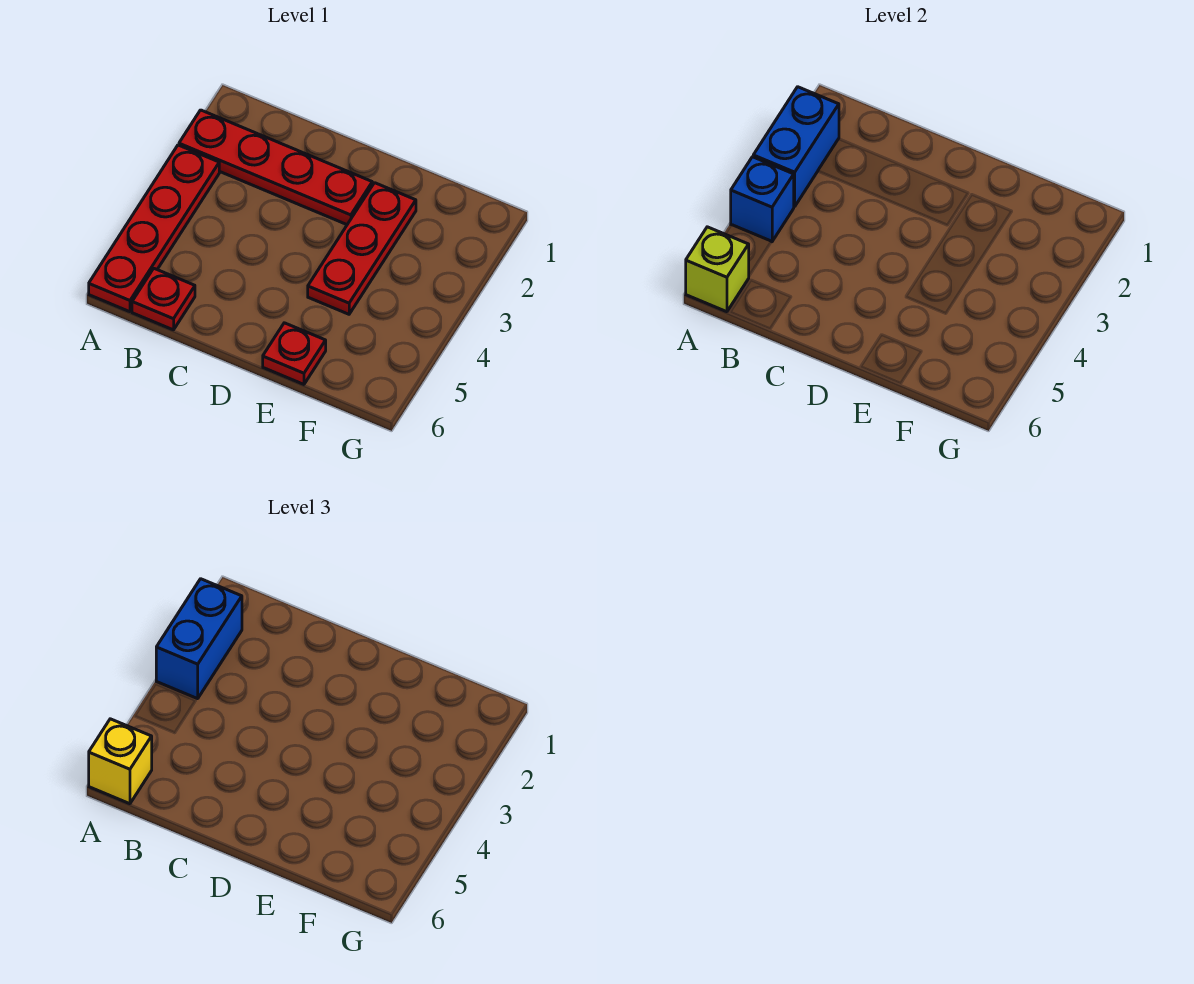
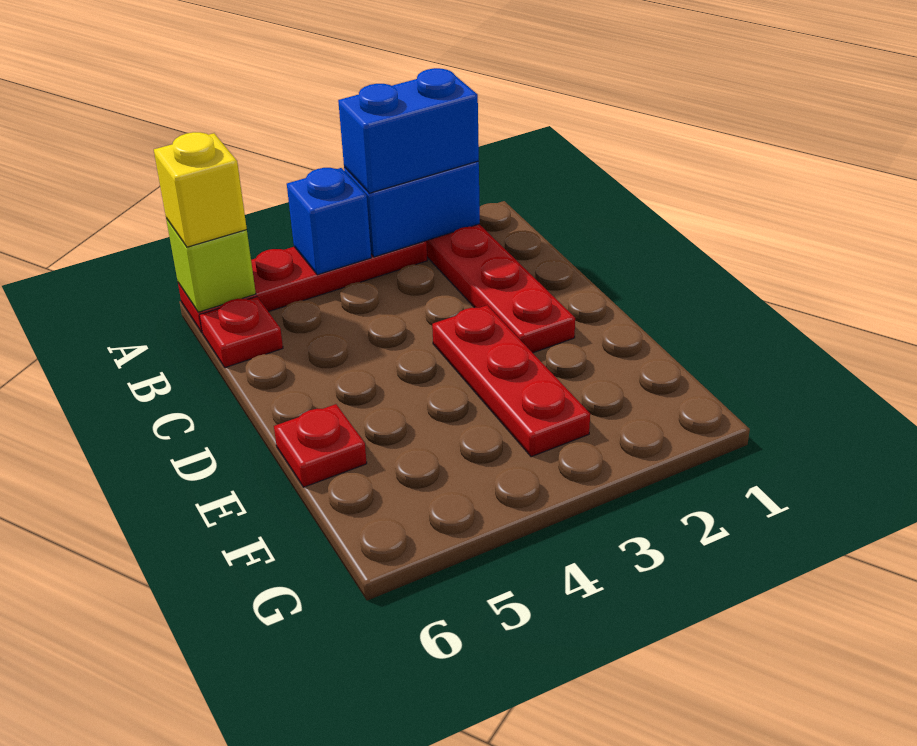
red plate E2:E4 level 1 -> red plate D3:F3 level 1

